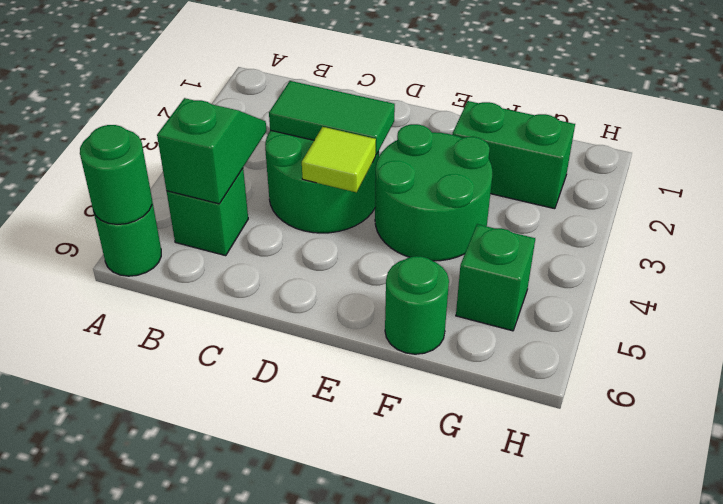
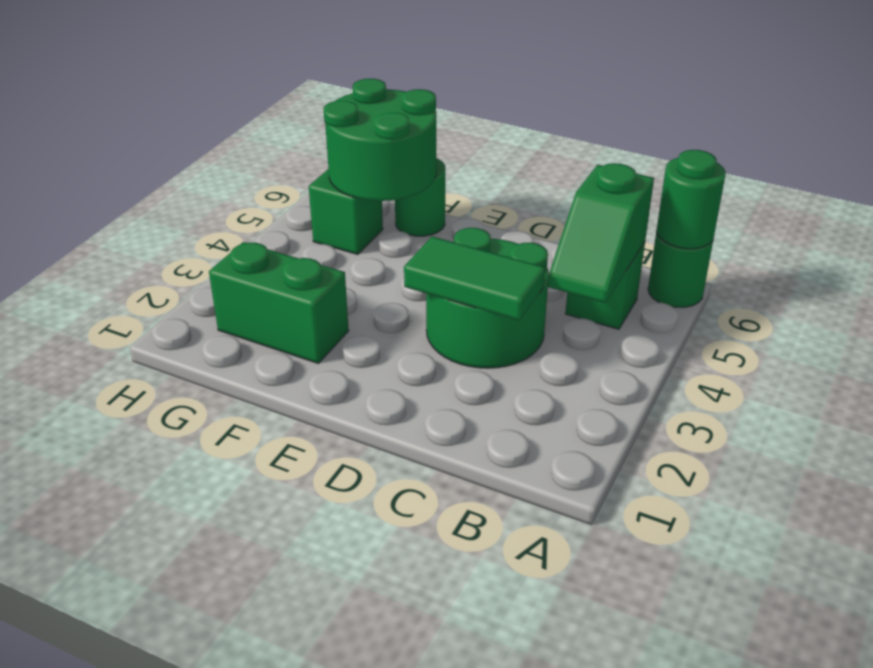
lime tile D4 level 2 -> none
green round brick E3:F4 level 1 -> green round brick F5:G6 level 2

